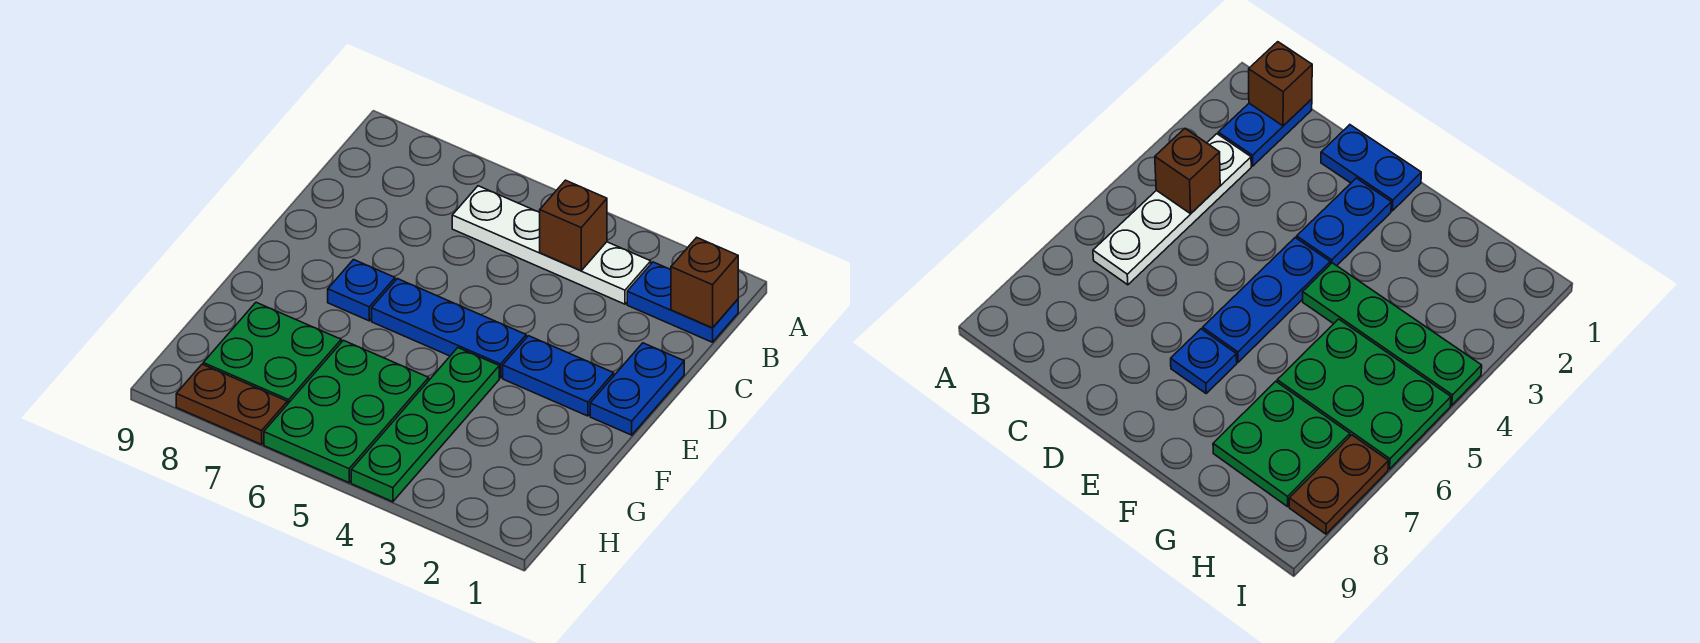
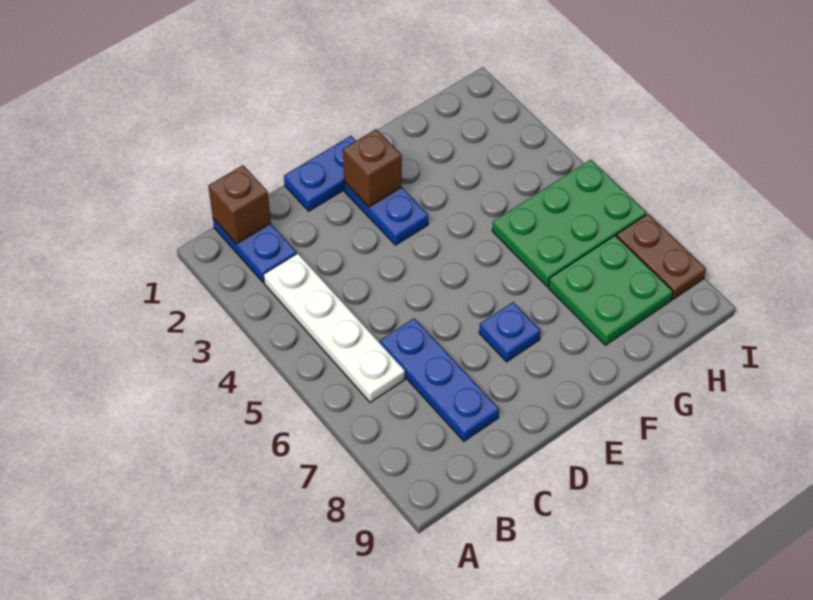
brown brick B4 level 2 -> brown brick E2 level 2
blue plate E4:E6 level 1 -> blue plate C6:C8 level 1
green plate F4:I4 level 1 -> none

